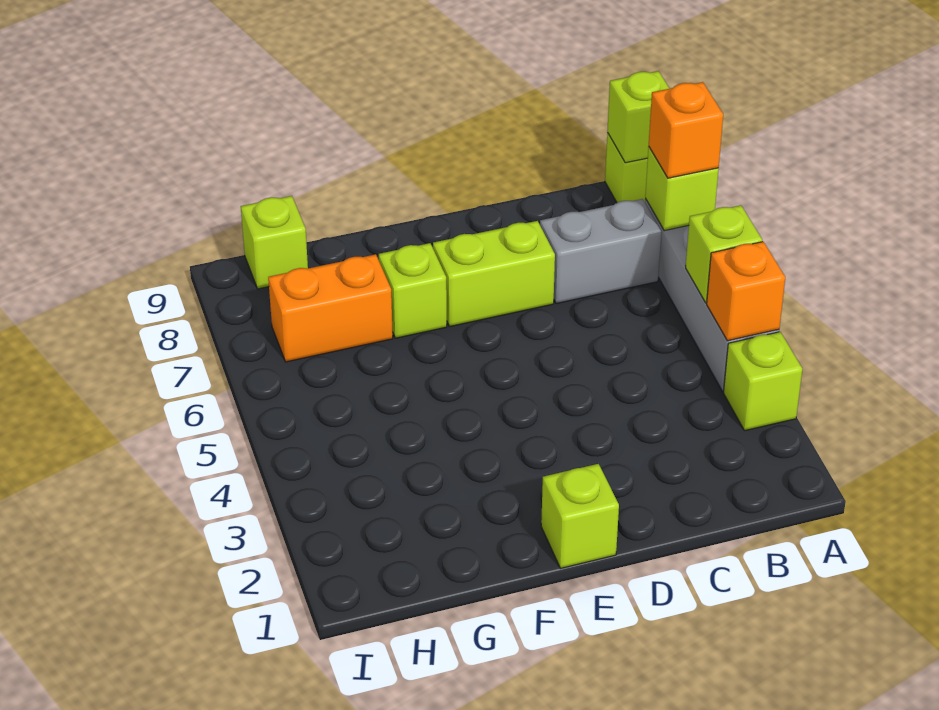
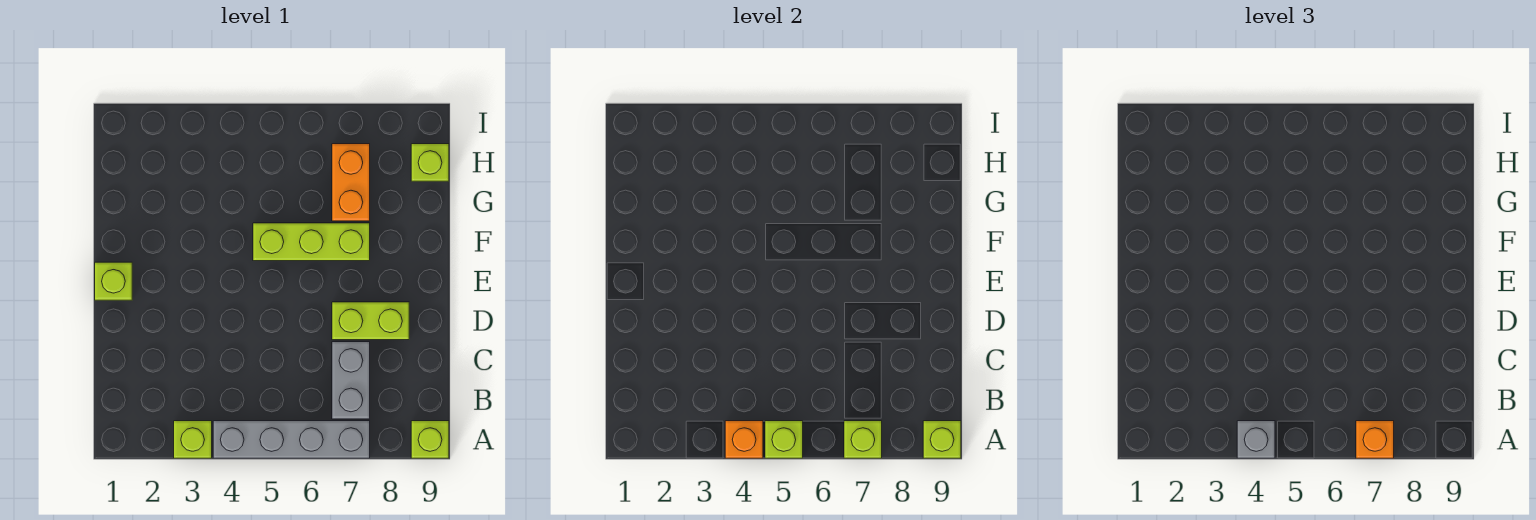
none -> grey brick A4 level 3
lime brick D7:E7 level 1 -> lime brick D7:D8 level 1
lime brick F7 level 1 -> lime brick F5:F7 level 1

